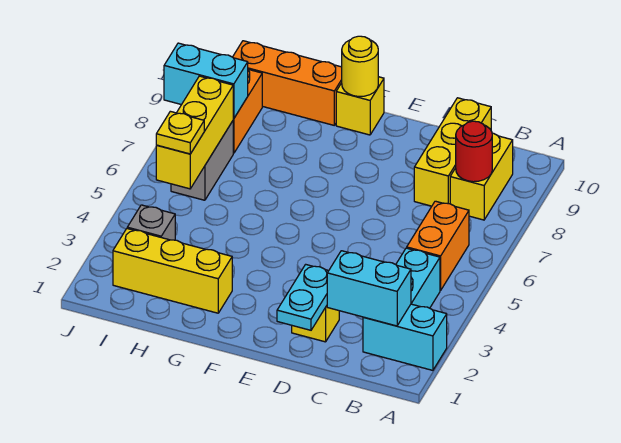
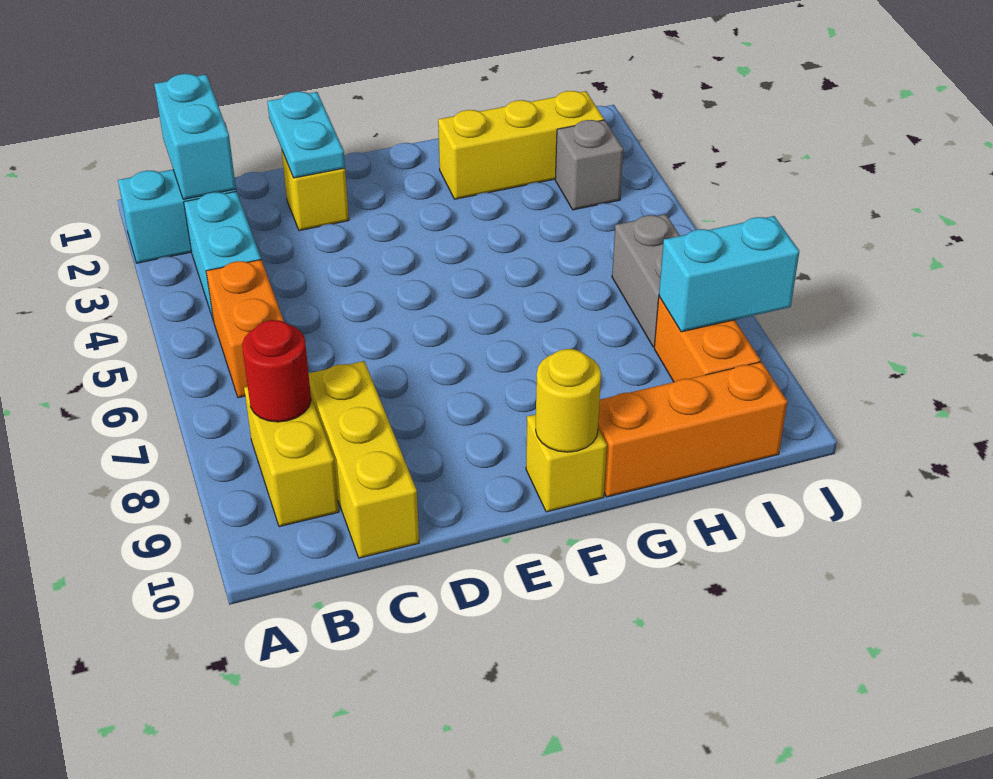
cyan brick B2:C2 level 2 -> cyan brick B1:B2 level 2
yellow brick I5:I7 level 2 -> none
yellow plate I5 level 3 -> none

